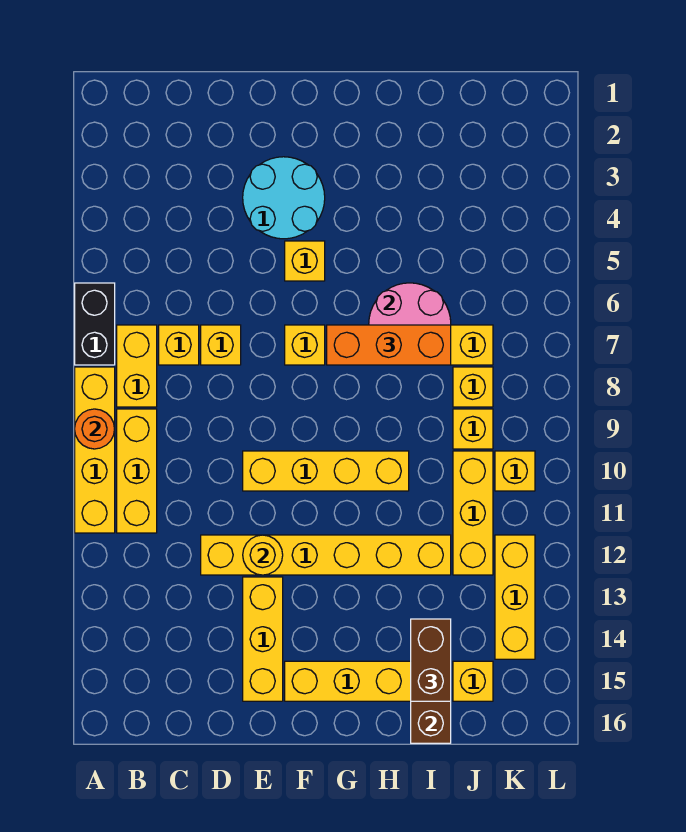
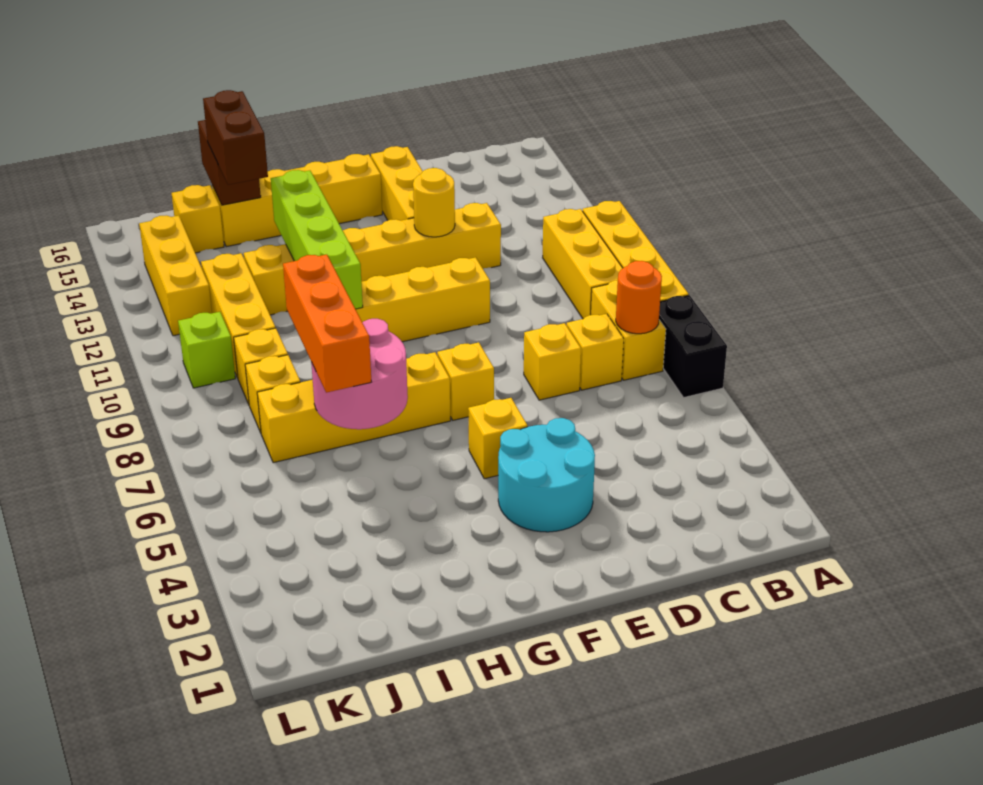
orange round brick A9 level 2 -> orange round brick B7 level 2
orange brick G7:I7 level 3 -> orange brick I6:I8 level 3
none -> lime brick H10:H13 level 2
yellow brick K10 level 1 -> lime brick K10 level 1

